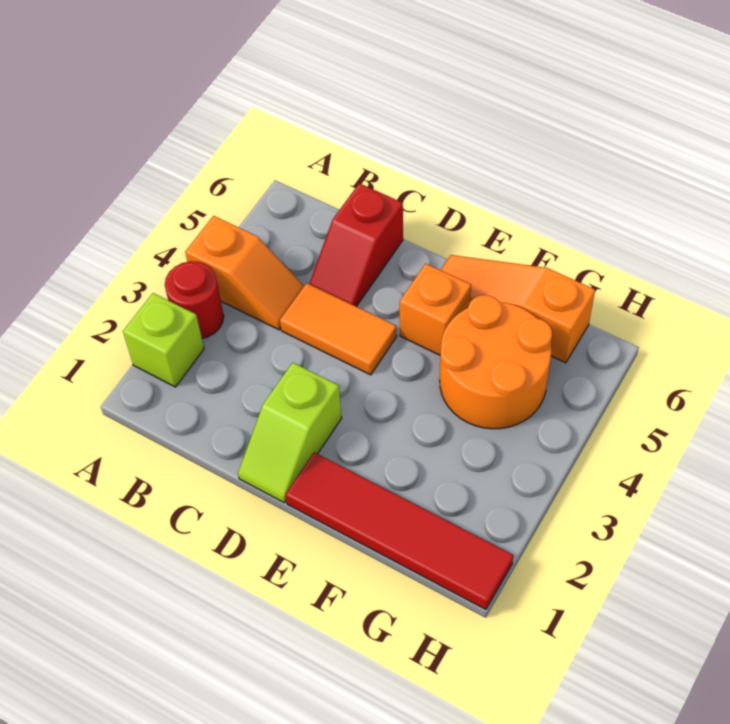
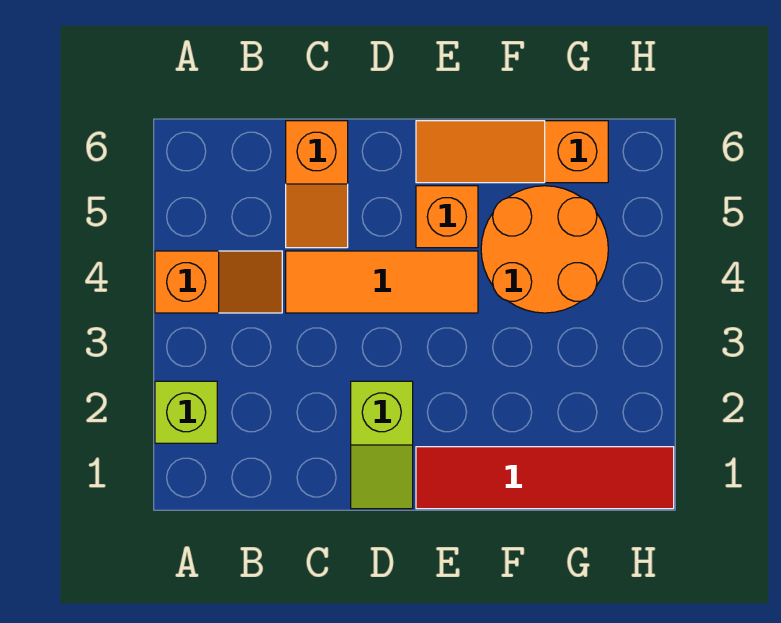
red round brick A3 level 1 -> none
orange tile C4:D4 level 1 -> orange tile C4:E4 level 1
red slope C5:C6 level 1 top 6 -> orange slope C5:C6 level 1 top 6

